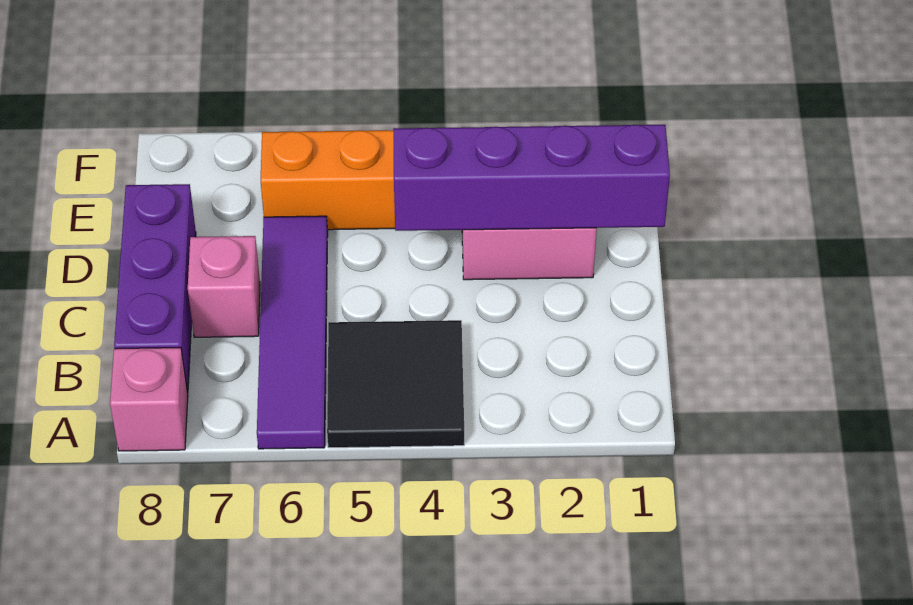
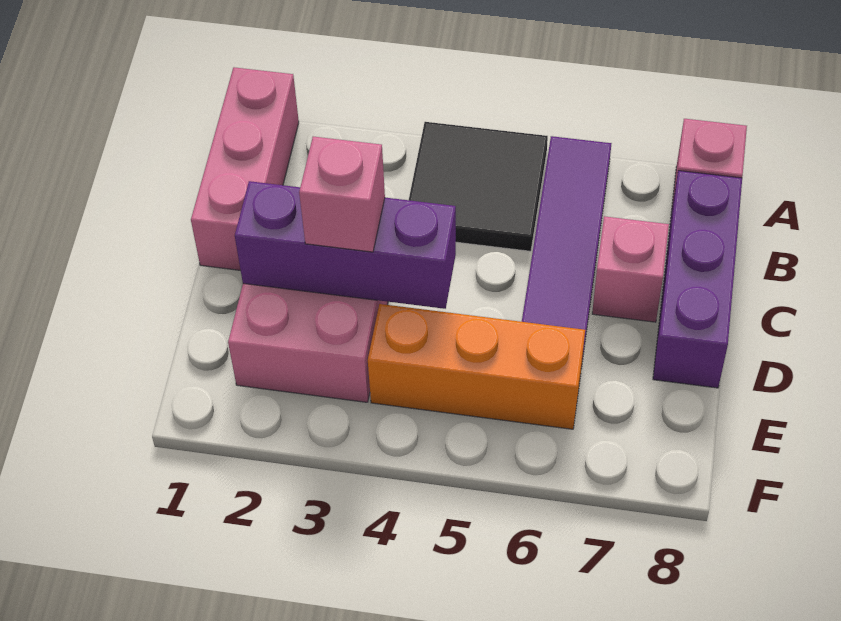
none -> pink brick A1:C1 level 1
purple brick D1:D4 level 2 -> purple brick D2:D4 level 2
none -> pink brick D3 level 3

